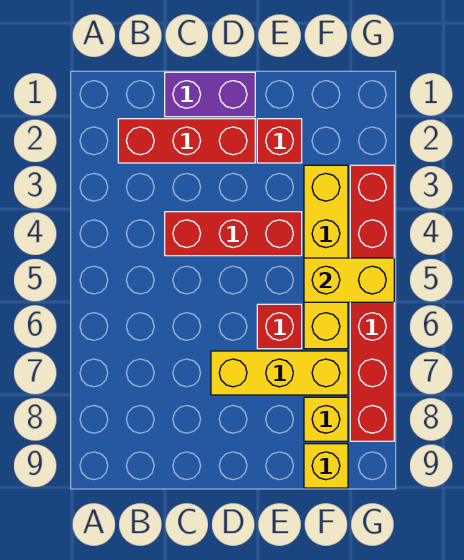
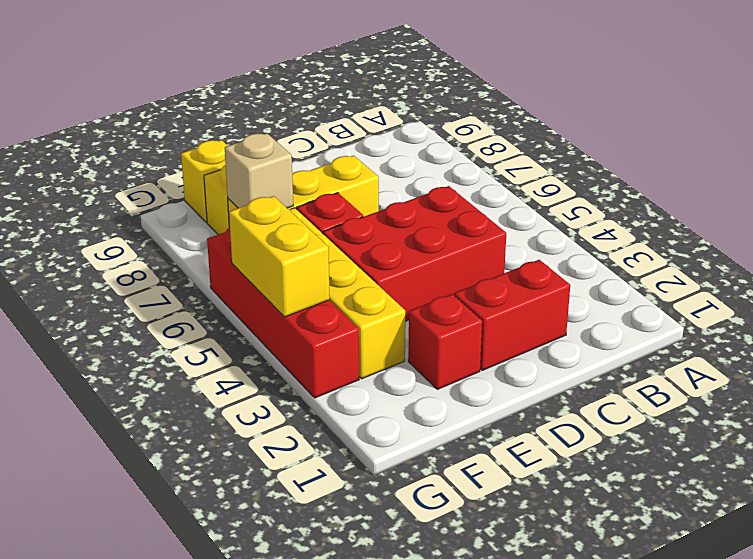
red brick B2:D2 level 1 -> red brick C2:D2 level 1
purple brick C1:D1 level 1 -> none
red brick C4:E4 level 1 -> red brick C4:E5 level 1
yellow brick F5:G5 level 2 -> yellow brick G4:G5 level 2
none -> tan brick F7 level 2
red brick G3:G8 level 1 -> red brick G3:G6 level 1

